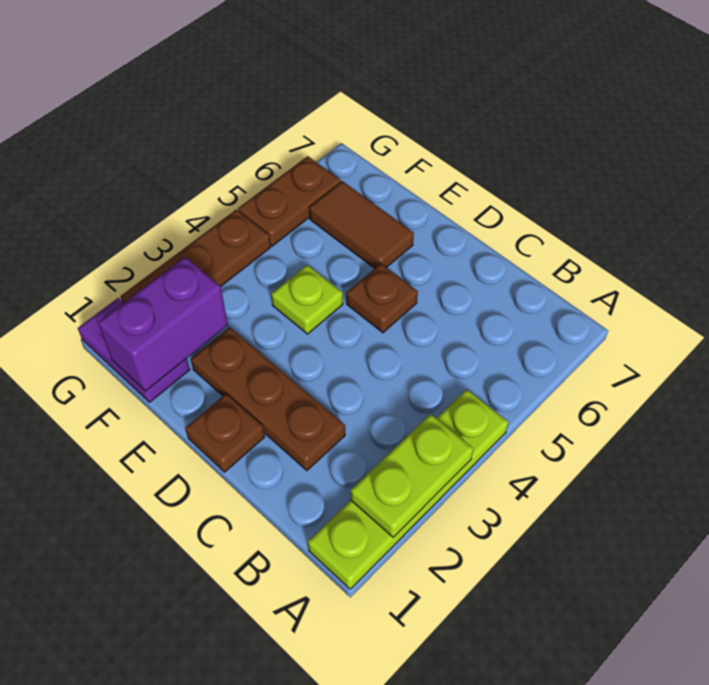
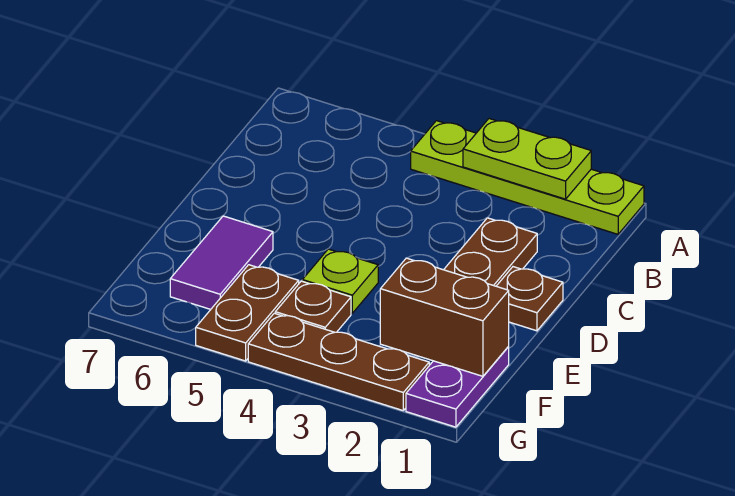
brown plate D5 level 1 -> brown plate F4 level 1
brown tile E6:F6 level 1 -> purple tile E6:F6 level 1
purple brick F1:F2 level 2 -> brown brick F1:F2 level 2
brown plate G5:G6 level 1 -> brown plate F5:G5 level 1

